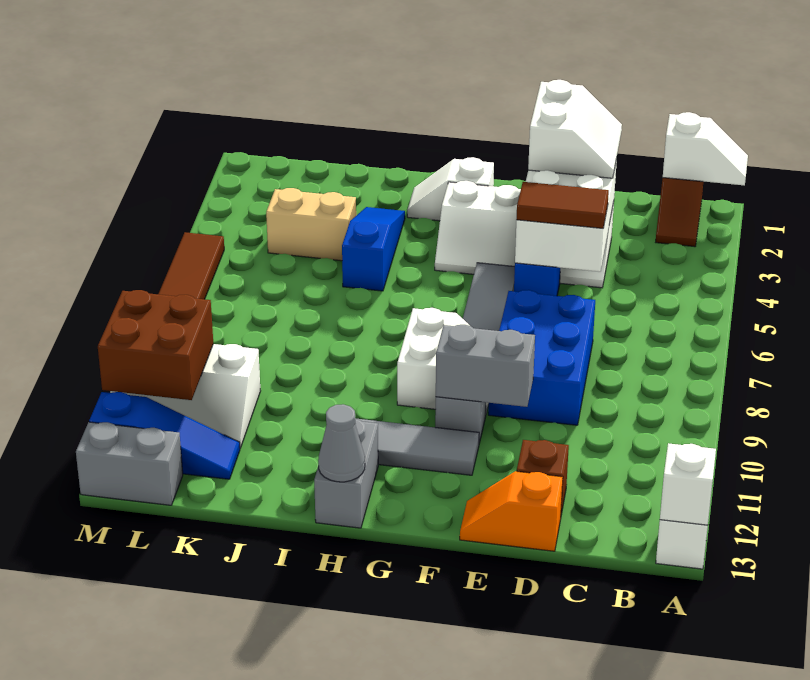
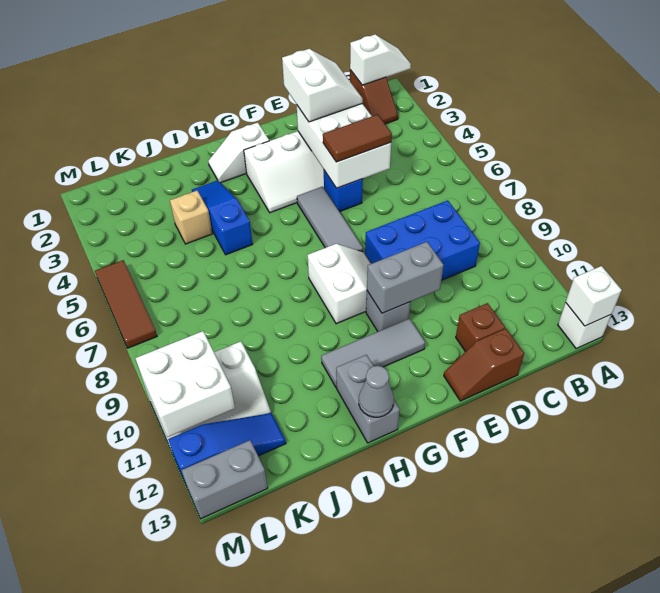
blue brick D7:E9 level 1 -> blue brick C8:E9 level 1
orange slope D13:E13 level 1 top D -> brown slope D13:E13 level 1 top D
tan brick J4:K4 level 1 -> tan brick J4 level 1
brown brick L10:M11 level 2 -> white brick L10:M11 level 2

